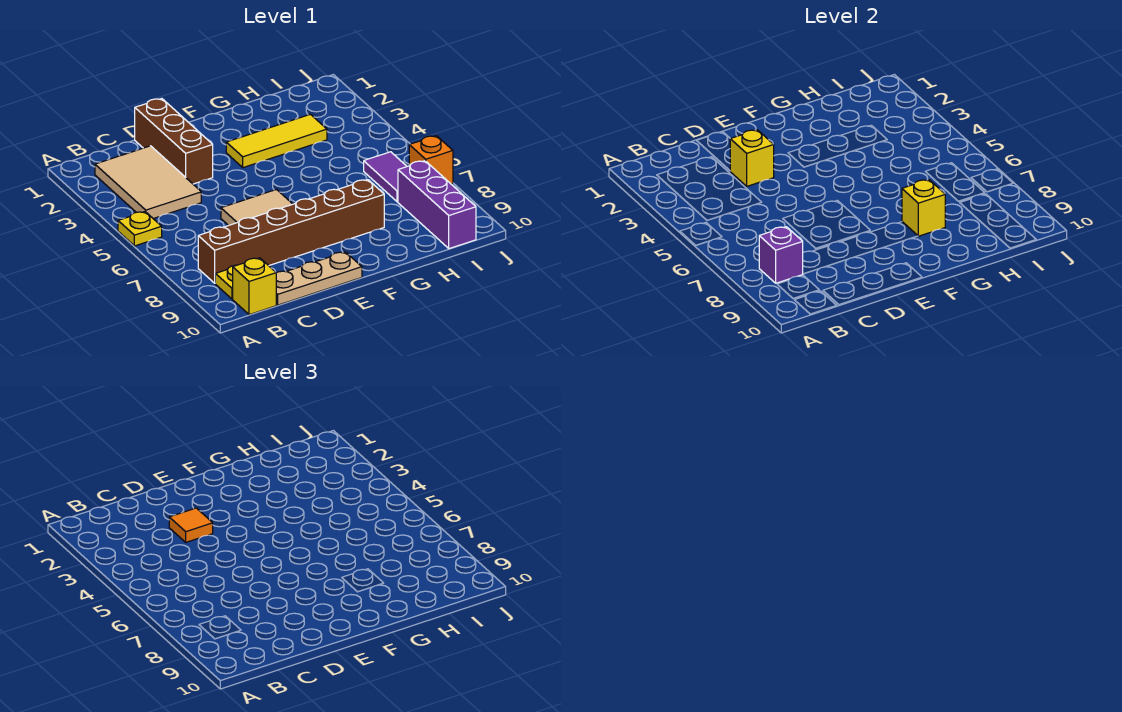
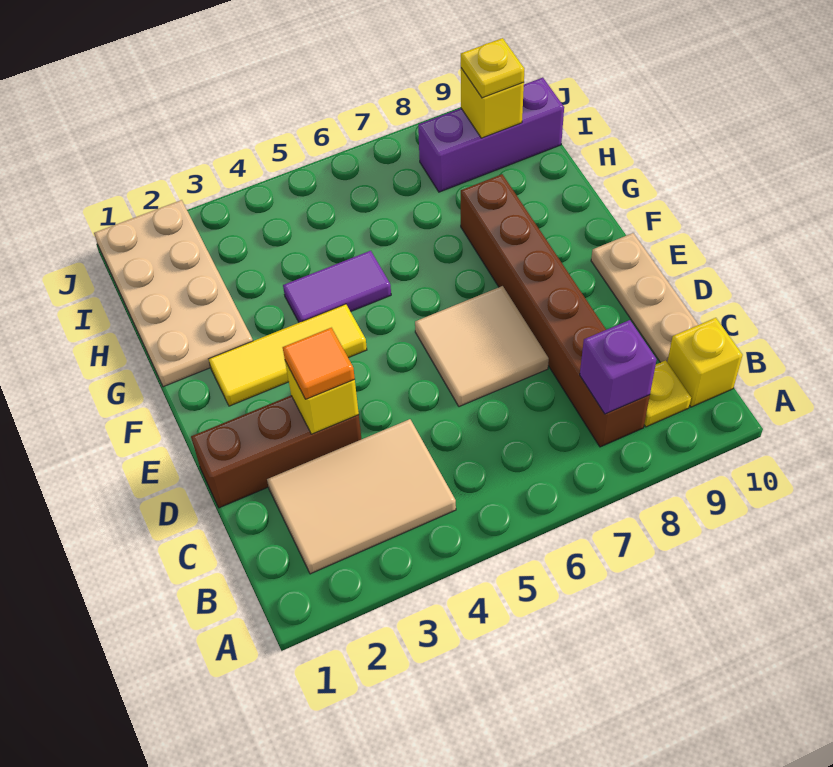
yellow plate A5 level 1 -> yellow plate I9 level 3
yellow tile F3:H3 level 1 -> yellow tile F2:F4 level 1
none -> tan plate G1:J2 level 1
yellow brick G8 level 2 -> yellow brick I9 level 2
purple tile I6:I7 level 1 -> purple tile G4:G5 level 1
orange brick J7 level 1 -> none

